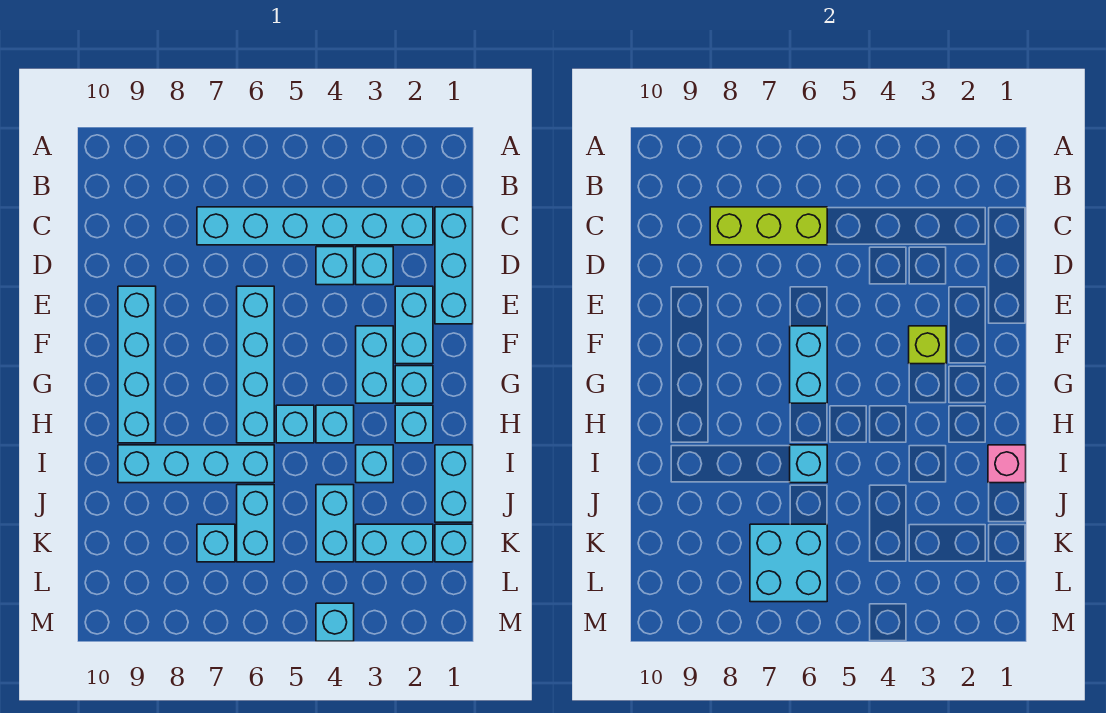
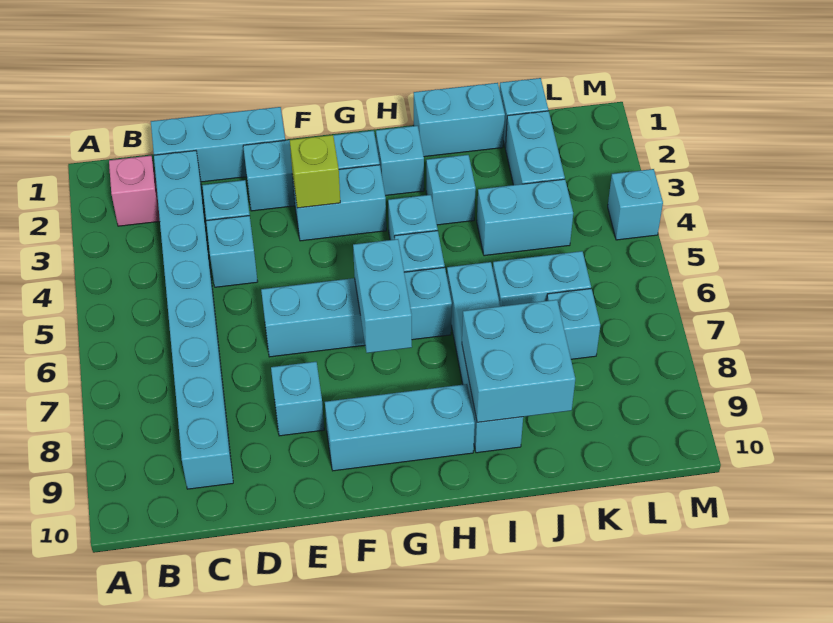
cyan brick C2:C7 level 1 -> cyan brick C2:C9 level 1
lime brick C6:C8 level 2 -> none
cyan brick E9:H9 level 1 -> cyan brick F9:H9 level 1
cyan brick F6:G6 level 2 -> cyan brick G6:G7 level 2
pink brick I1 level 2 -> pink brick B2 level 1
cyan brick I6 level 2 -> cyan brick E8 level 1
cyan brick K6:L7 level 2 -> cyan brick I8:J9 level 2

